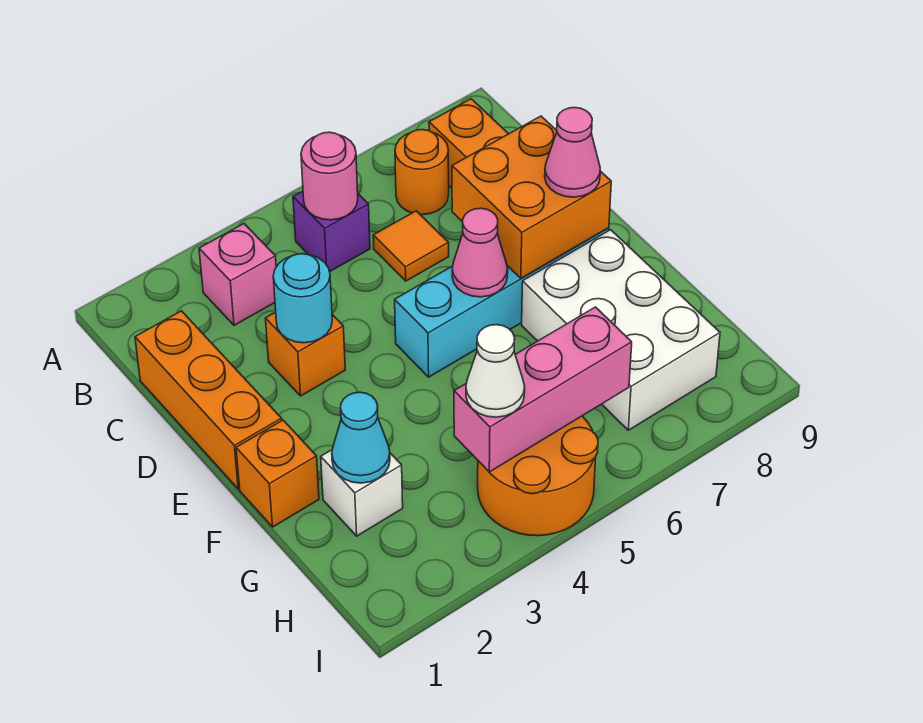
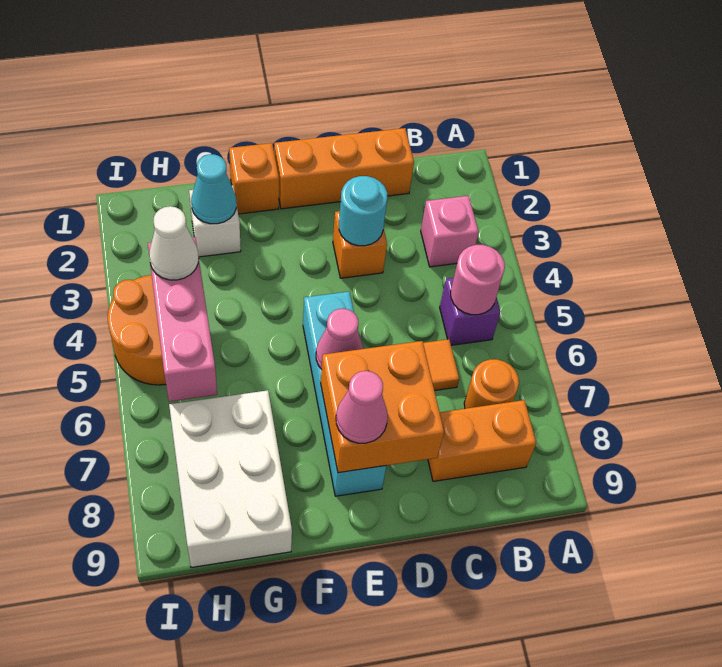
white brick F7:H8 level 1 -> white brick G7:H9 level 1

